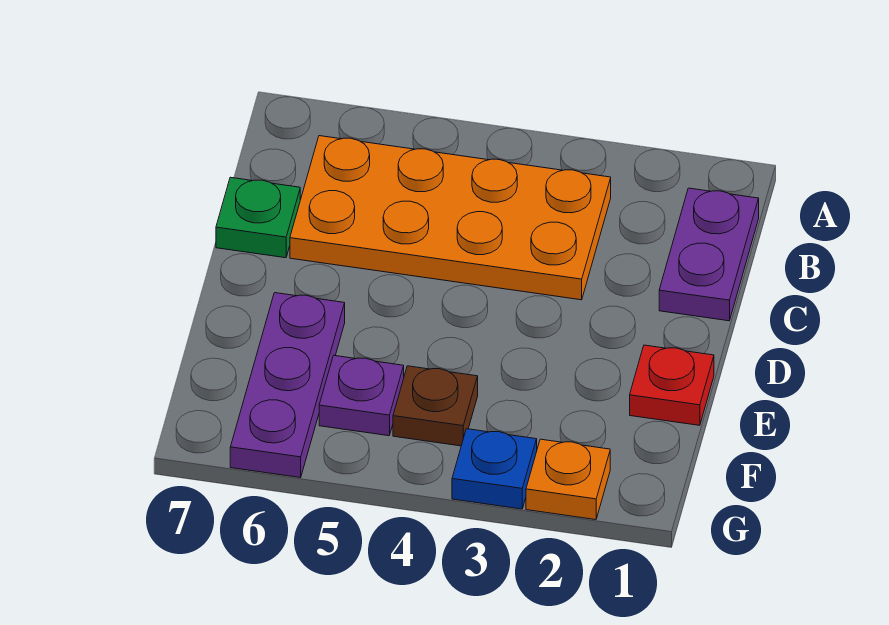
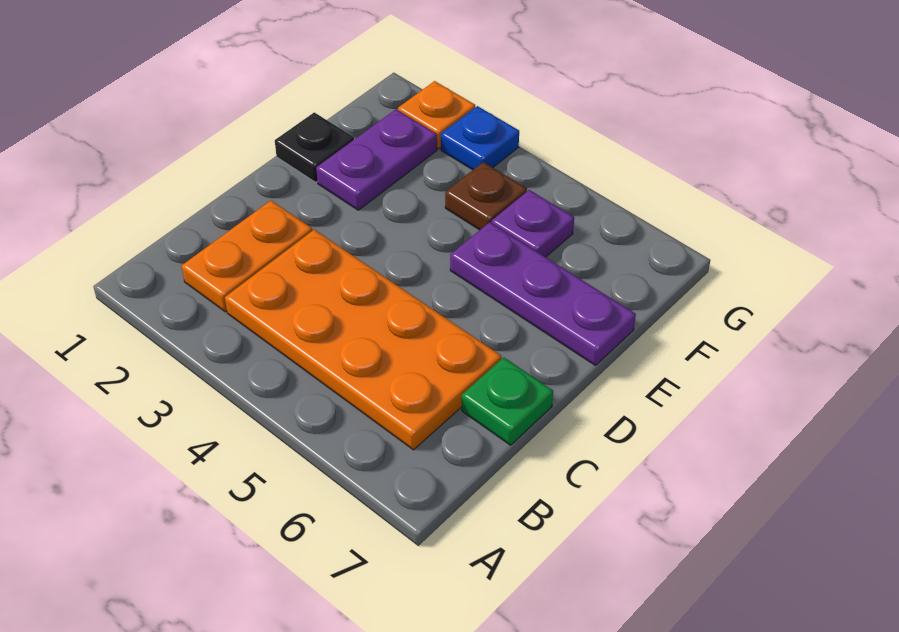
purple plate B1:C1 level 1 -> purple plate E2:F2 level 1
none -> orange plate B2:C2 level 1
red plate E1 level 1 -> black plate E1 level 1
purple plate E6:G6 level 1 -> purple plate E5:E7 level 1

